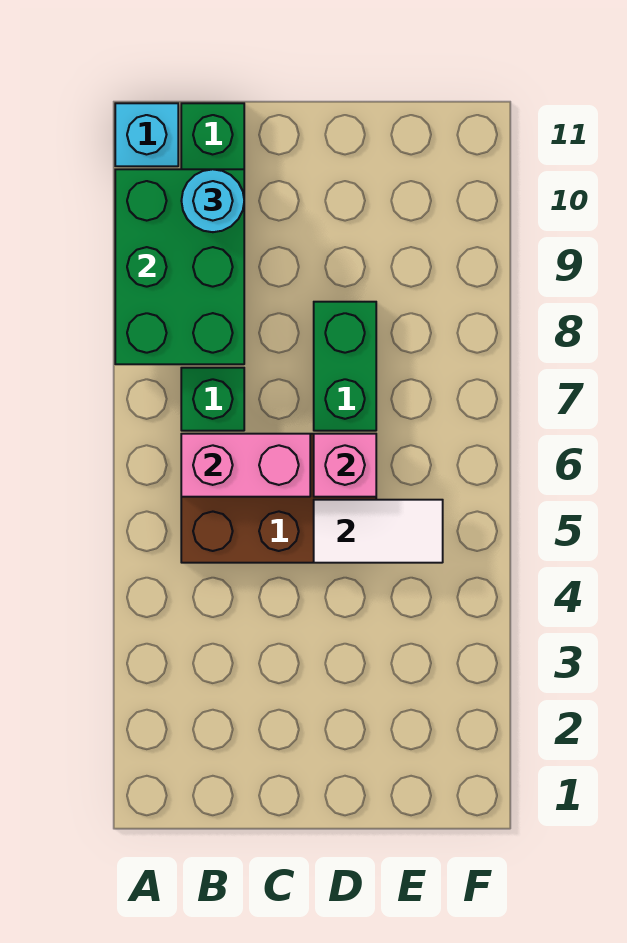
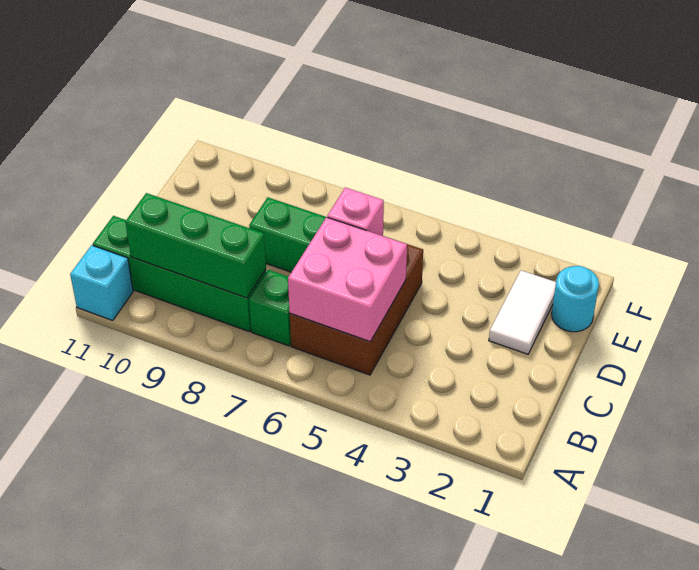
green brick A8:B10 level 2 -> green brick B8:B10 level 2
pink brick B6:C6 level 2 -> pink brick B5:C6 level 2
cyan round brick B10 level 3 -> cyan round brick E1 level 1
white tile D5:E5 level 2 -> white tile D2:E2 level 1

